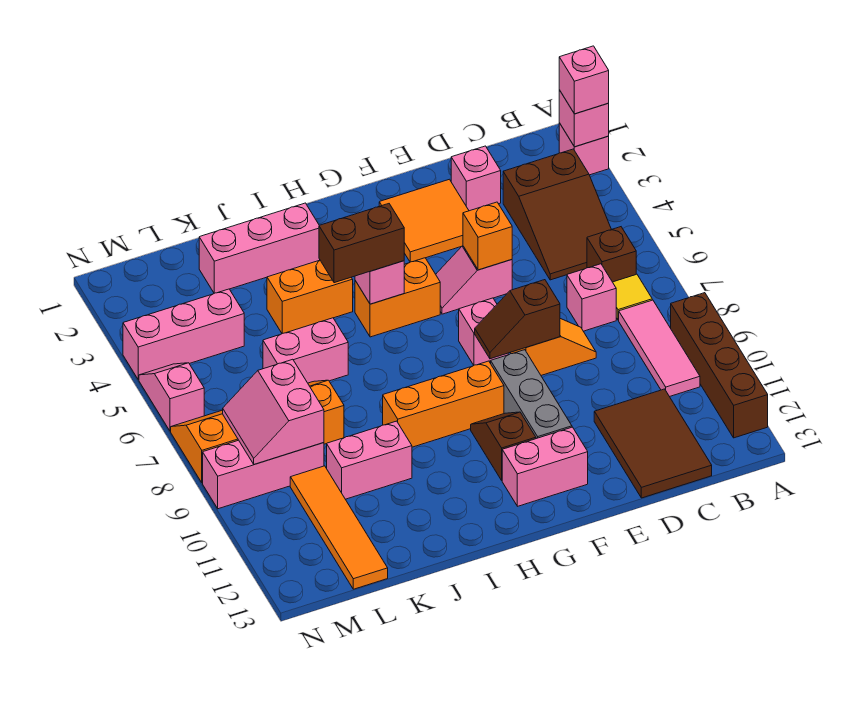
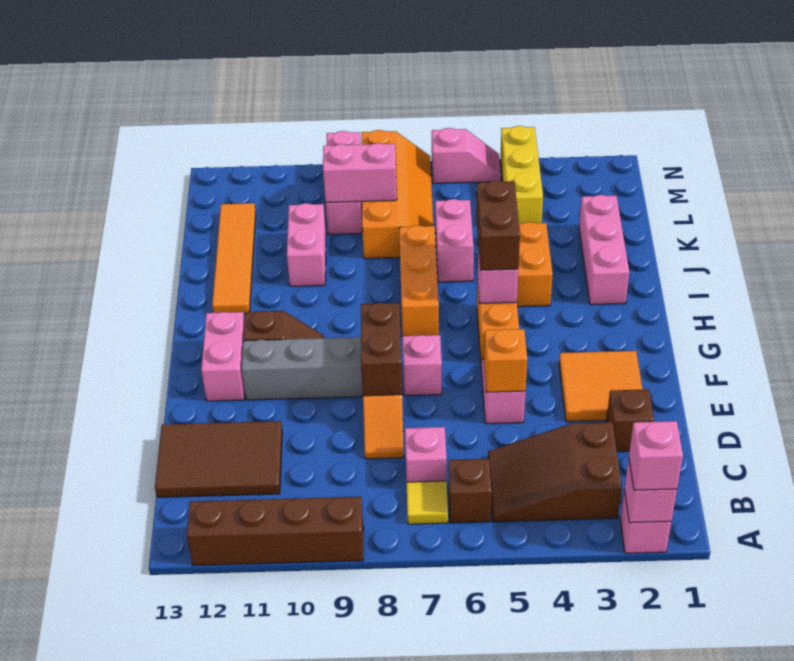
pink tile B8:B10 level 1 -> none
pink brick D2 level 1 -> brown brick D2 level 1
brown slope E8:F8 level 2 top E -> brown brick E8:F8 level 2
orange brick G9:I9 level 1 -> orange brick H7:J7 level 1
pink brick L4:N4 level 1 -> yellow brick L4:N4 level 1
orange tile L10:L13 level 1 -> orange tile I12:L12 level 1

